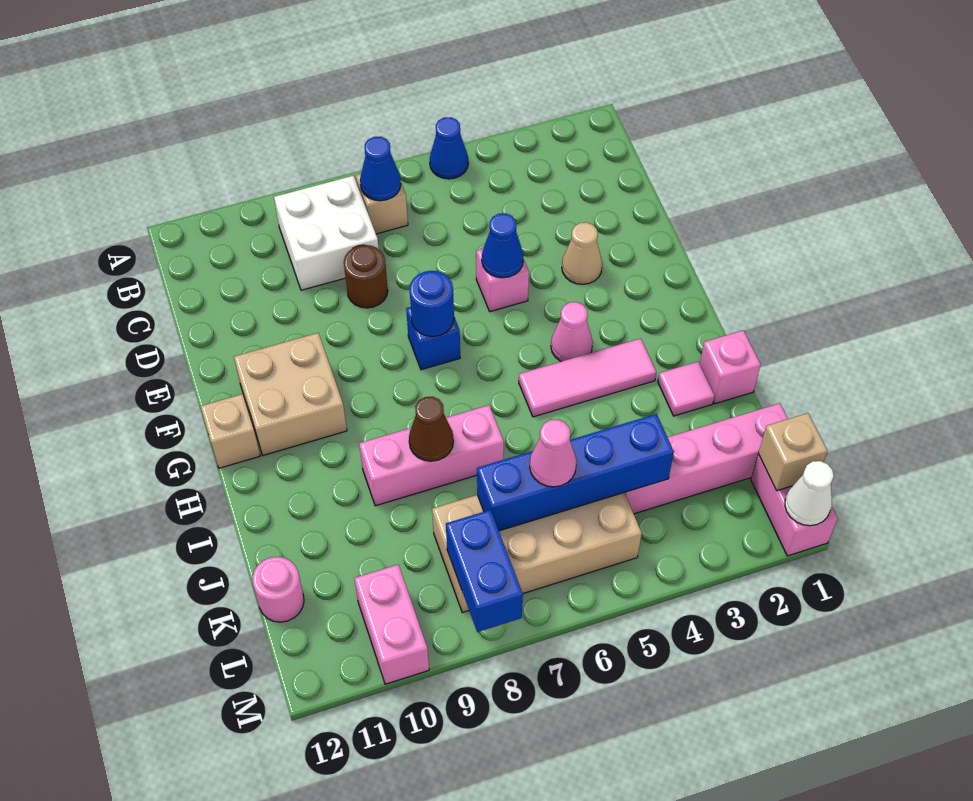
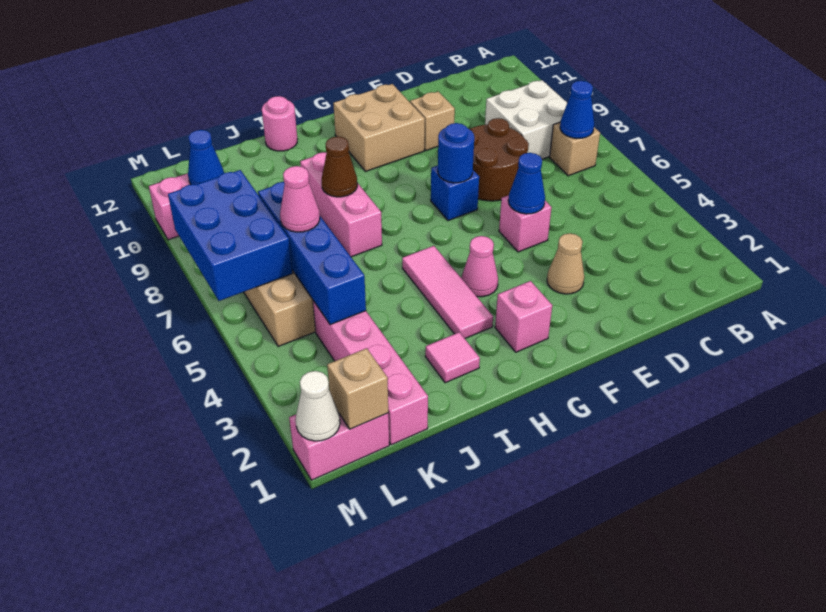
blue cone A5 level 1 -> blue cone L10 level 2
brown round brick D8 level 1 -> brown round brick D7:E8 level 1
tan brick G12 level 1 -> tan brick E10 level 1
pink brick I1 level 1 -> pink brick G2 level 1
pink round brick K12 level 1 -> pink round brick I12 level 1
blue brick L8:M8 level 2 -> blue brick L6:M8 level 2

